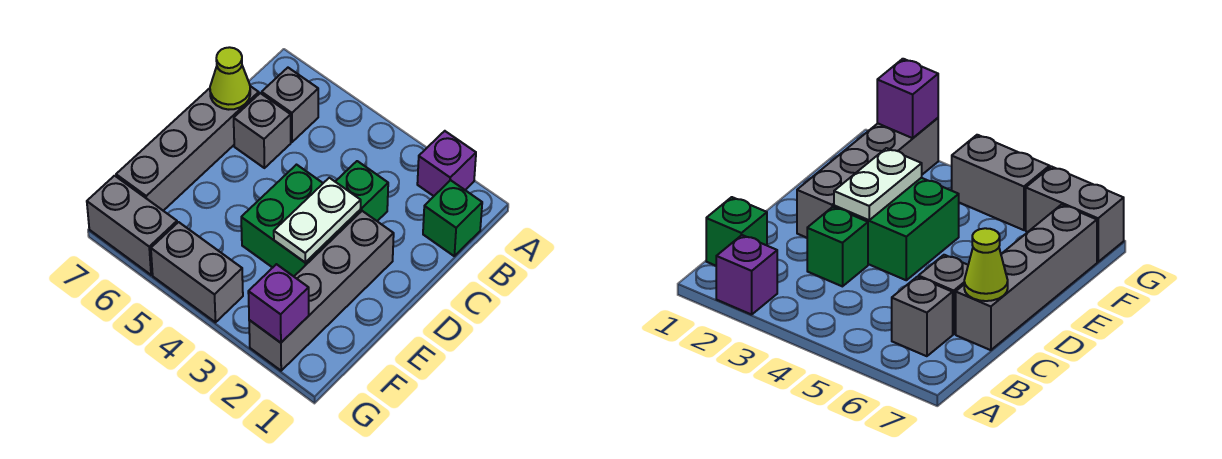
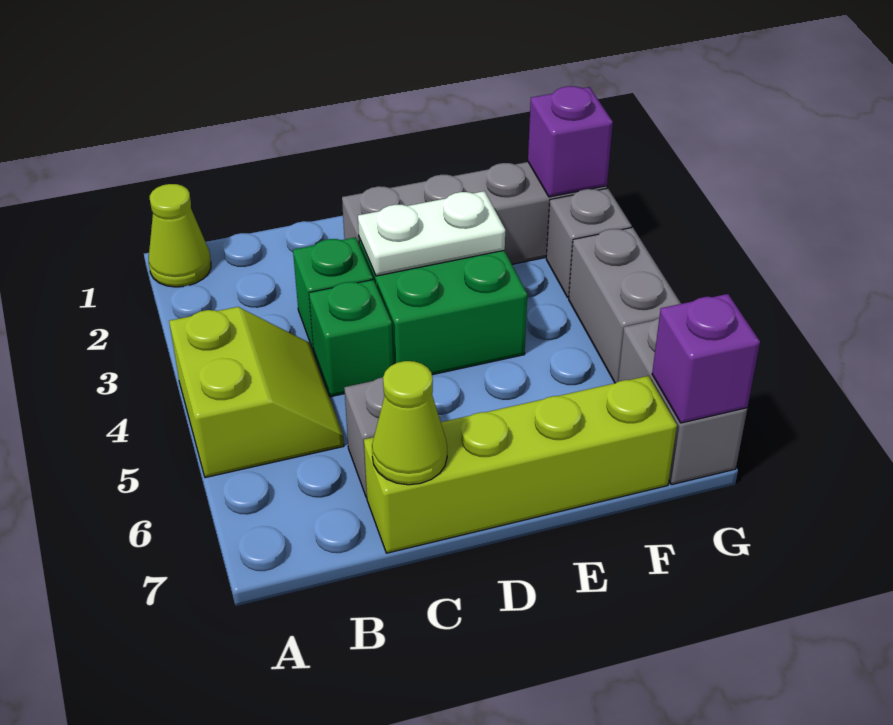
none -> lime cone A1 level 1
purple brick A2 level 1 -> purple brick G7 level 2
none -> lime slope A4:B5 level 1 top A
green brick B1 level 1 -> green brick C4 level 1
grey brick B6 level 1 -> grey brick G3 level 1
grey brick C7:F7 level 1 -> lime brick C7:F7 level 1

